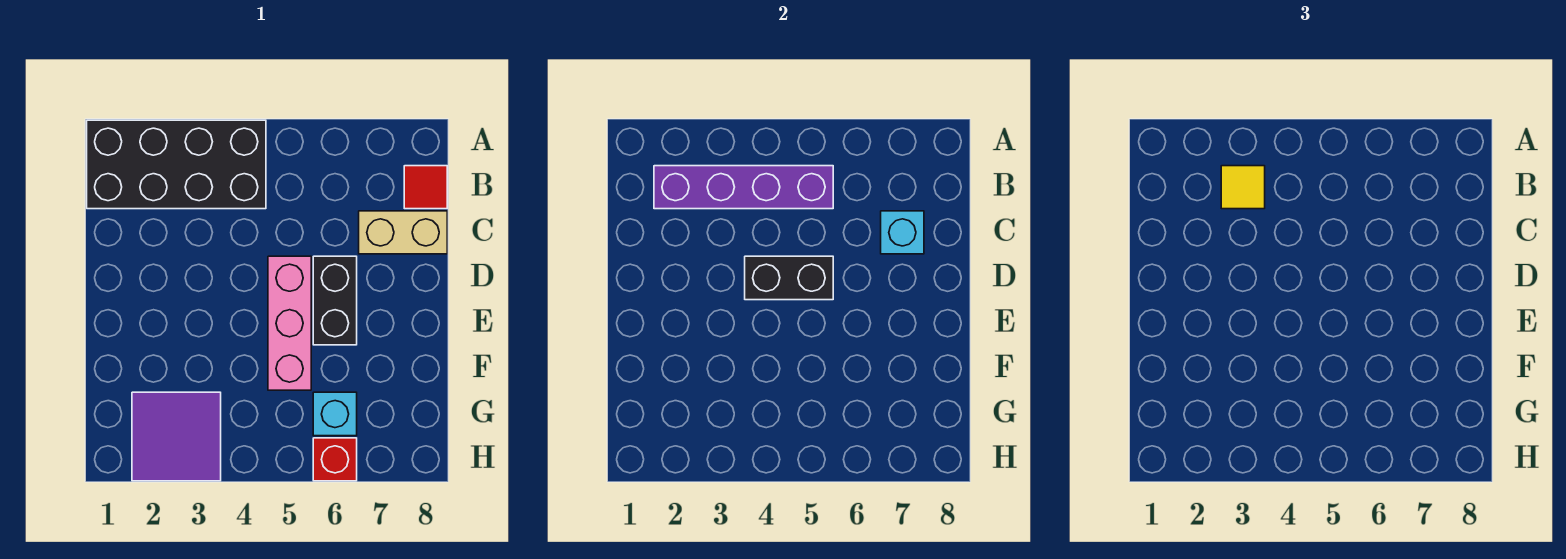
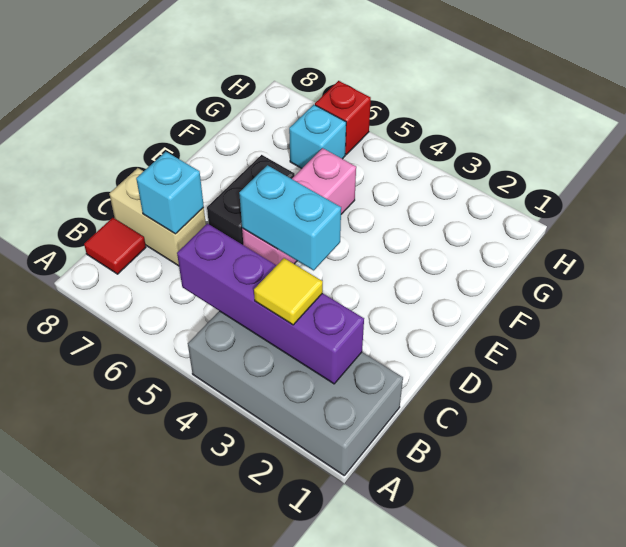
black brick A1:B4 level 1 -> grey brick A1:B4 level 1
black brick D4:D5 level 2 -> cyan brick D4:D5 level 2
purple tile G2:H3 level 1 -> none

